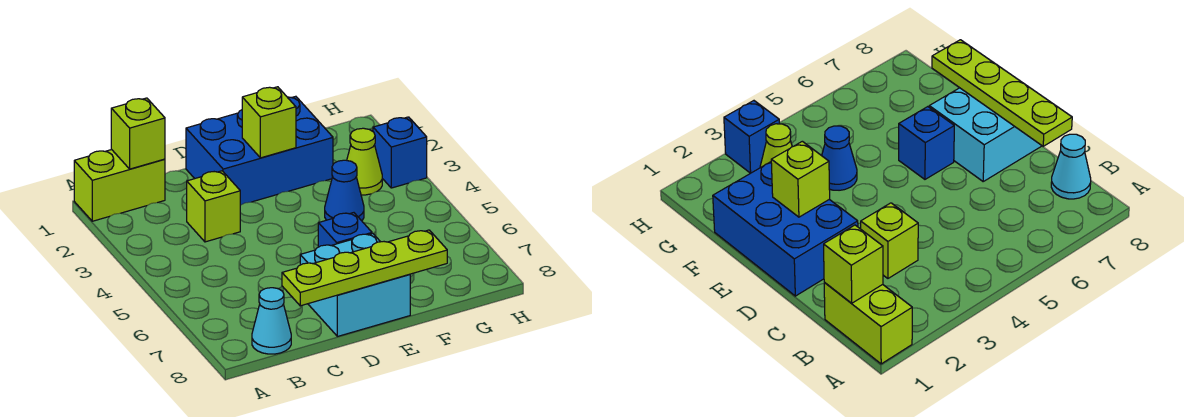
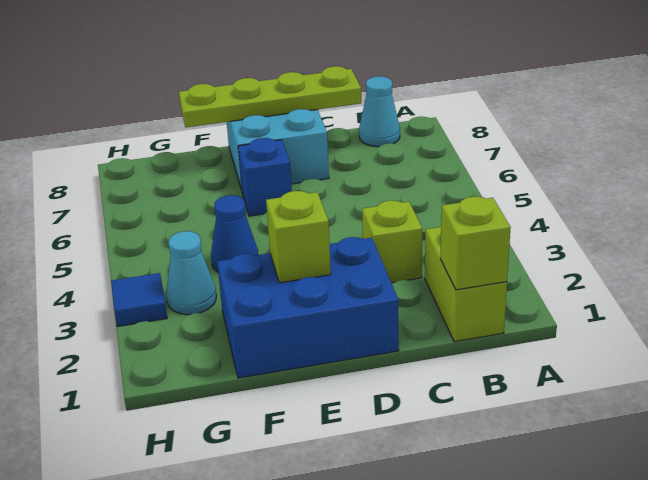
lime brick A1:B1 level 1 -> lime brick B1:B2 level 1
lime cone G3 level 1 -> cyan cone G3 level 1
blue brick H3 level 1 -> blue tile H3 level 1

